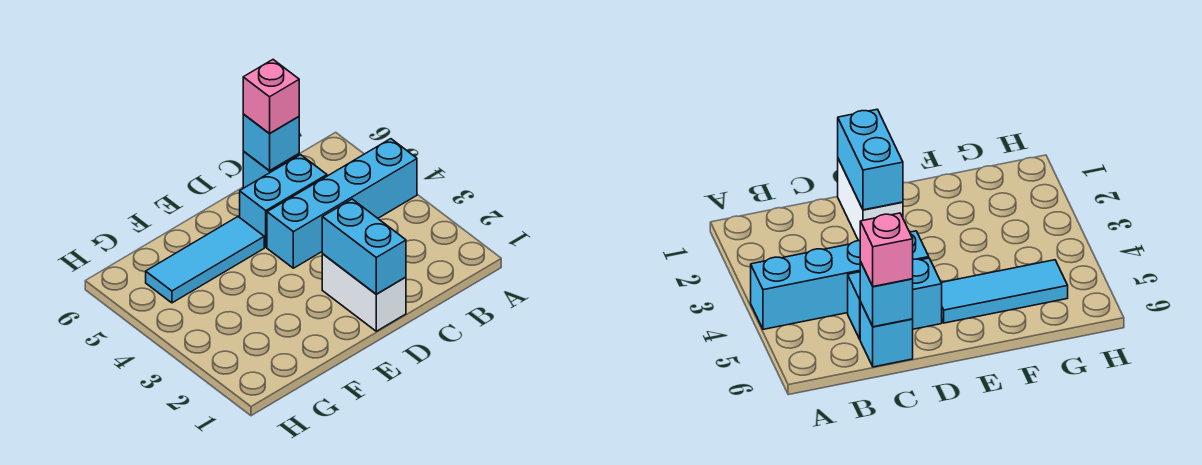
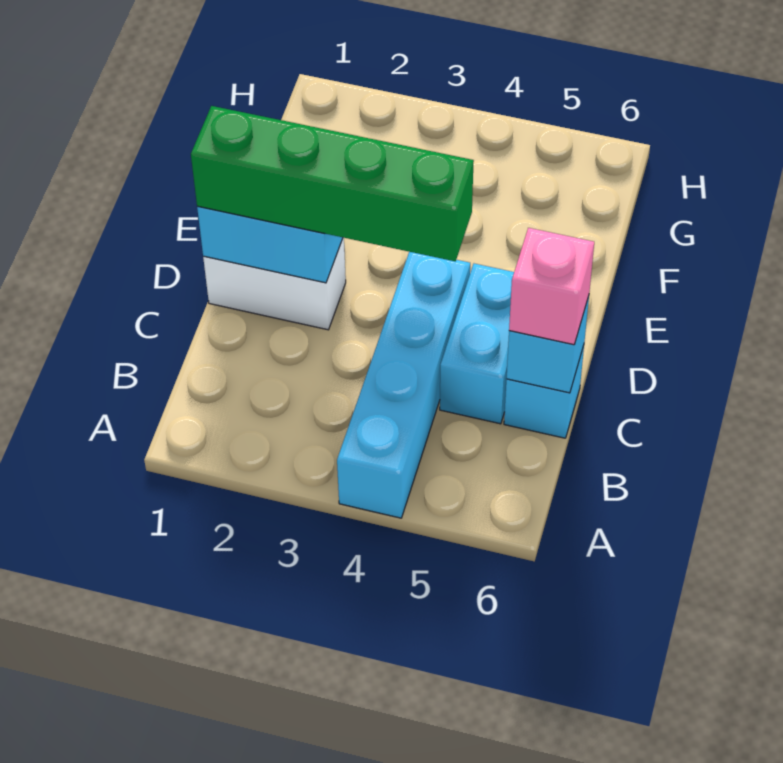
none -> green brick D1:D4 level 3
cyan tile E5:G5 level 1 -> none

